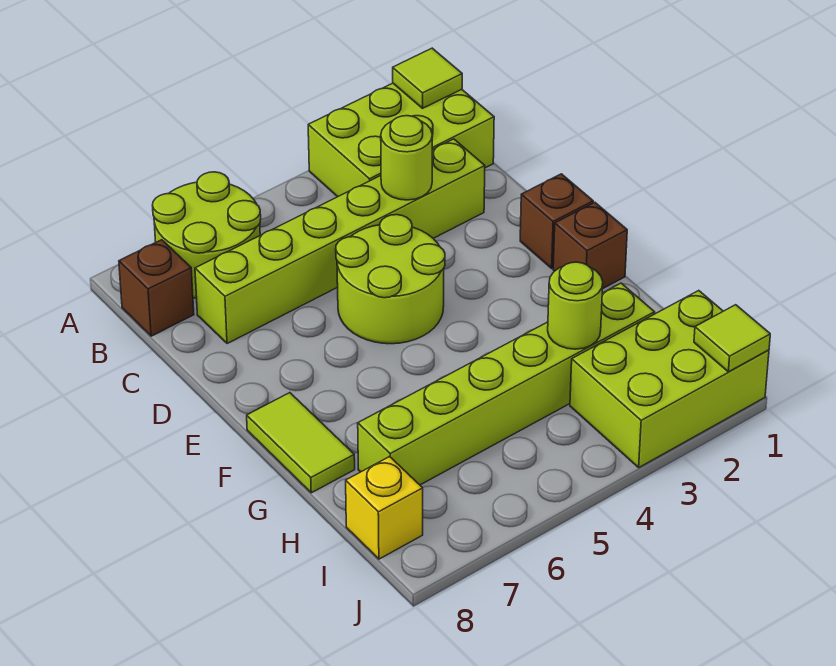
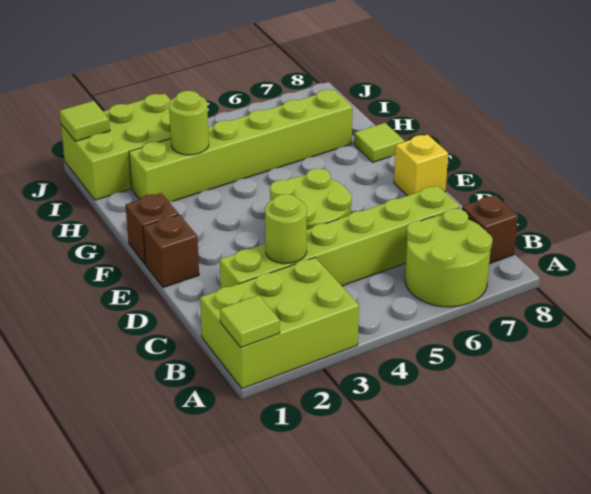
lime tile F8:G8 level 1 -> lime tile G8 level 1
yellow brick I8 level 1 -> yellow brick E8 level 1

